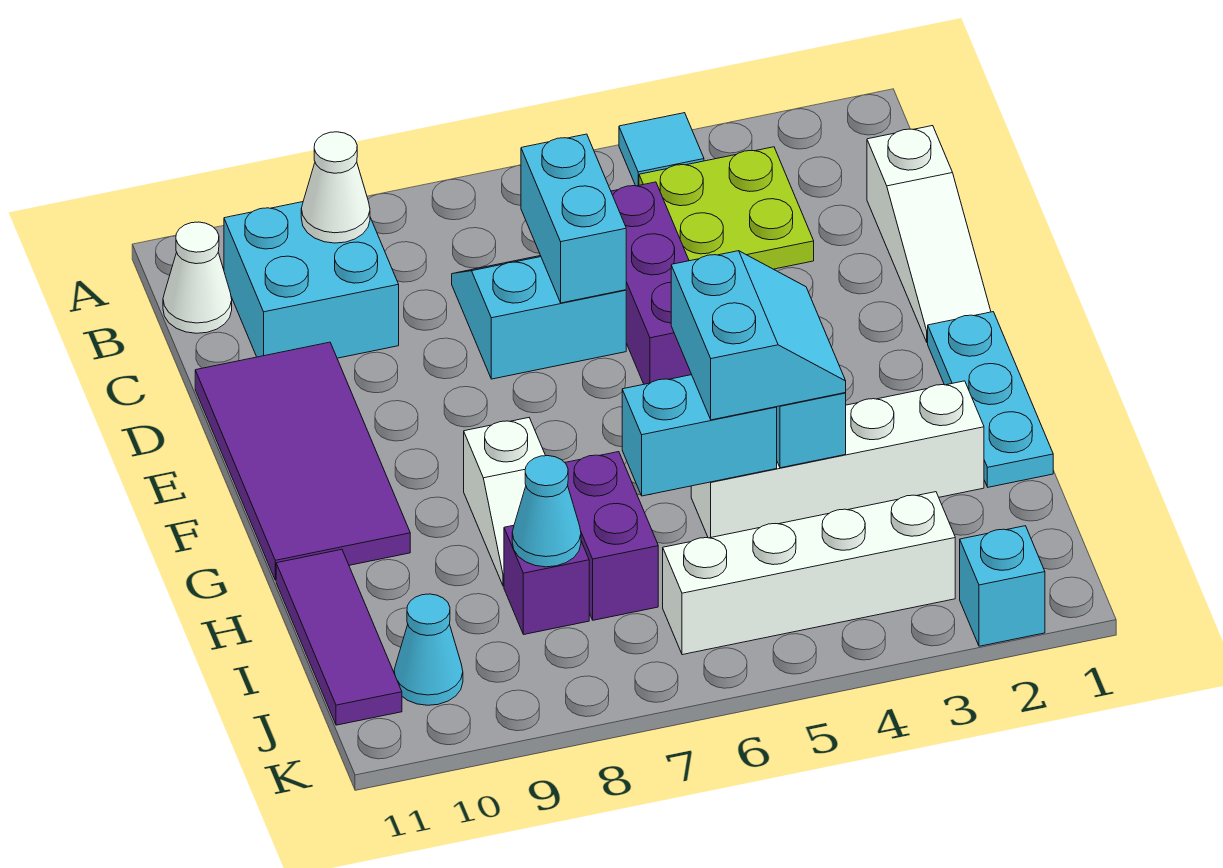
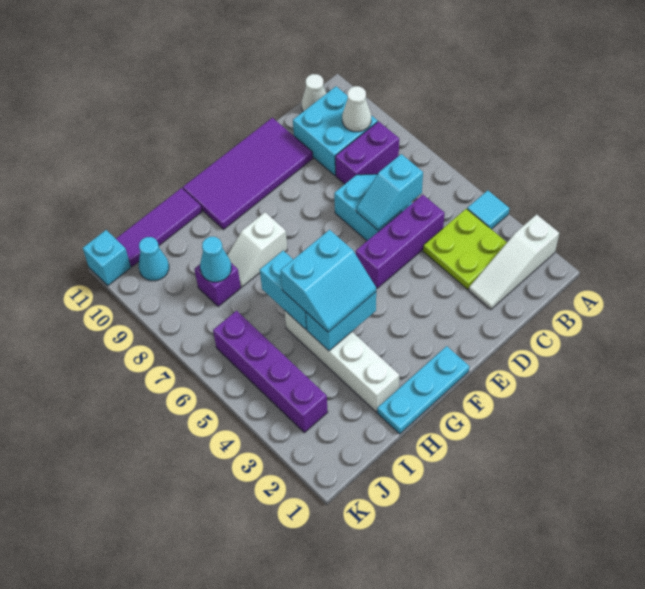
white slope C1:E1 level 1 top C -> white slope A2:C2 level 1 top A
cyan brick C6:D6 level 2 -> cyan slope C6:D6 level 2 top C
purple brick H7:I7 level 1 -> purple brick B8:C8 level 1
white brick J3:J6 level 1 -> purple brick J3:J6 level 1
cyan brick K2 level 1 -> cyan brick K11 level 1

